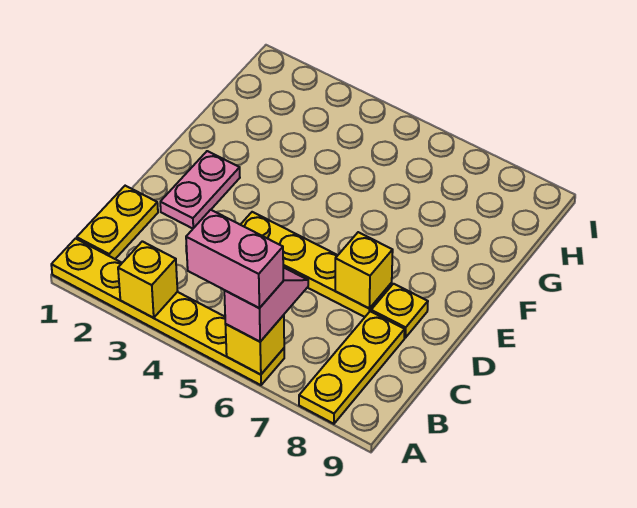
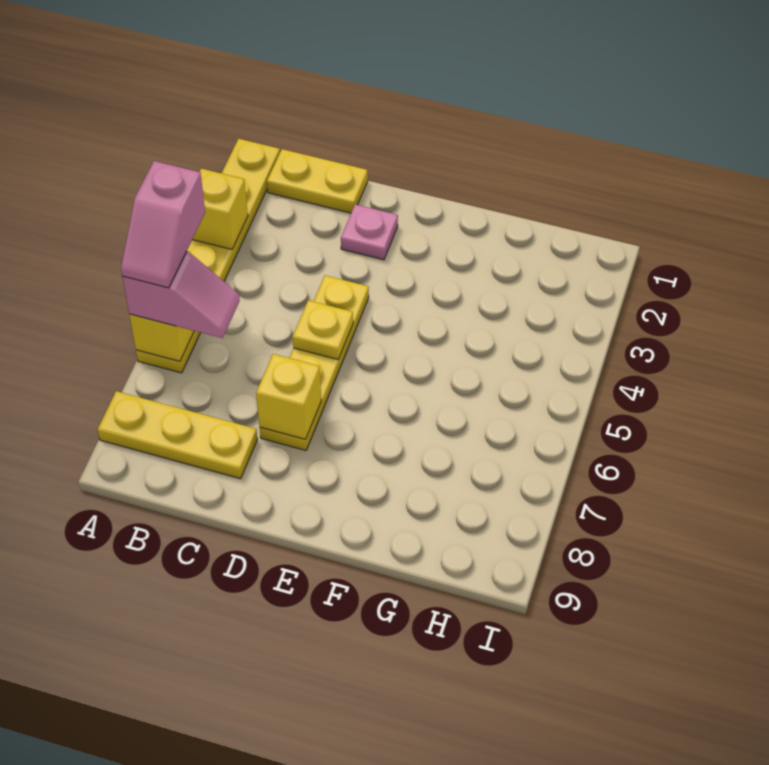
pink brick A5:A6 level 4 -> pink slope A5:A6 level 4 top 5
pink plate D2:E2 level 1 -> pink plate D2 level 1
yellow plate D8 level 1 -> yellow plate D5 level 2

